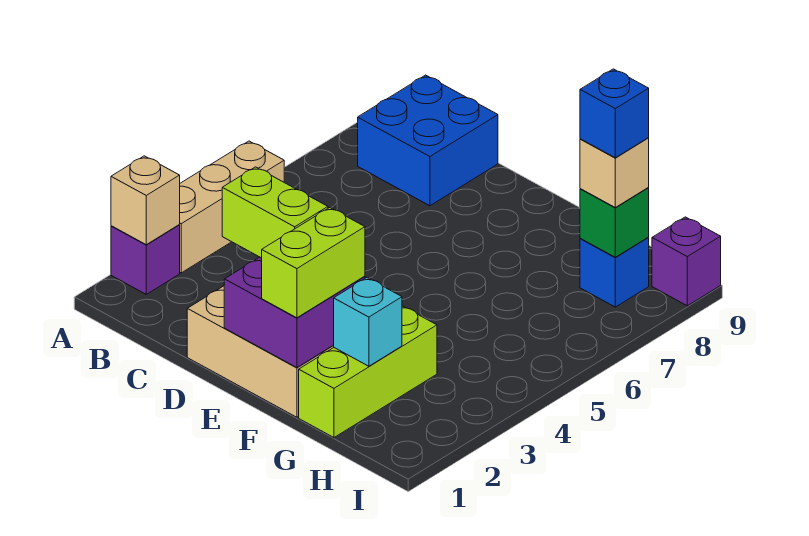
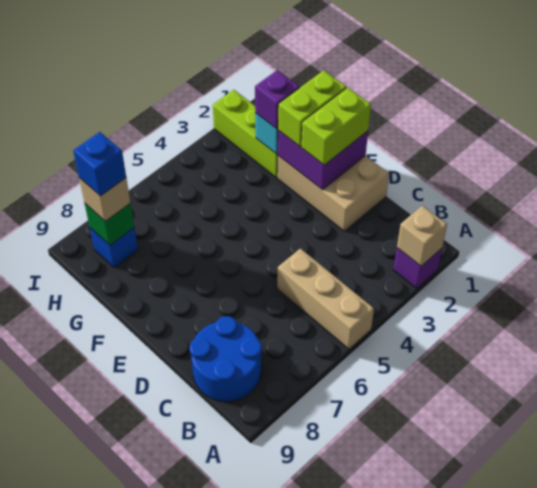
tan brick A3:A5 level 1 -> tan brick A5:C5 level 1
blue brick B8:C9 level 1 -> blue round brick B8:C9 level 1
lime brick D2:E2 level 3 -> lime brick E1:E2 level 3
lime brick G1:G3 level 1 -> lime brick G2:I2 level 1
purple brick I9 level 1 -> purple brick G2 level 3

